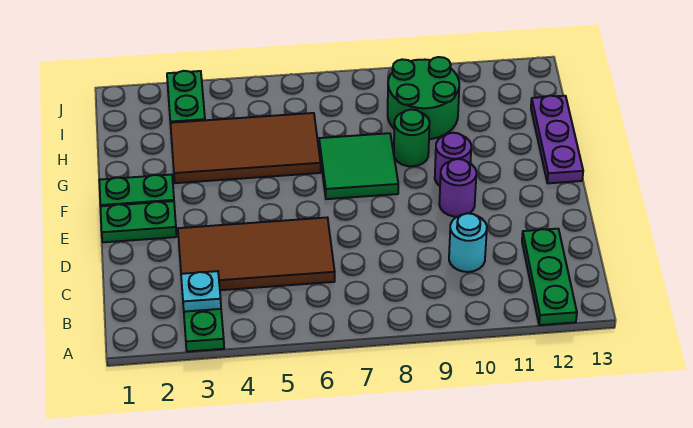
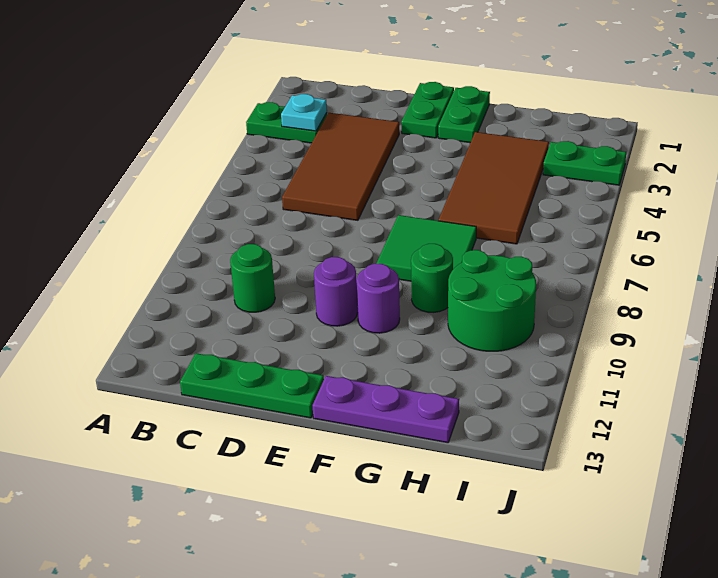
green plate A12:C12 level 1 -> green plate C13:E13 level 1
cyan round brick C10 level 1 -> green round brick C10 level 1

